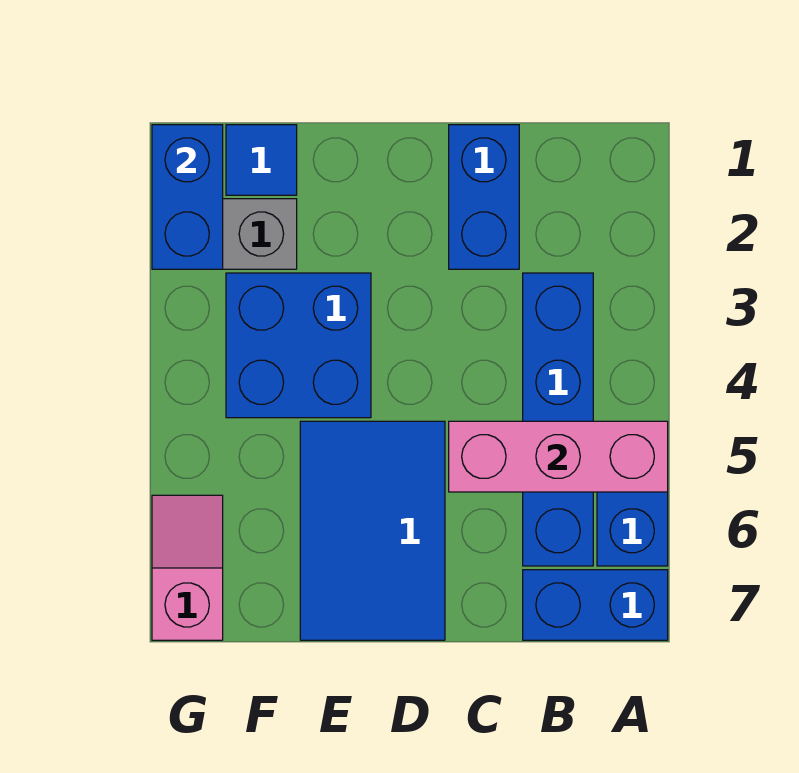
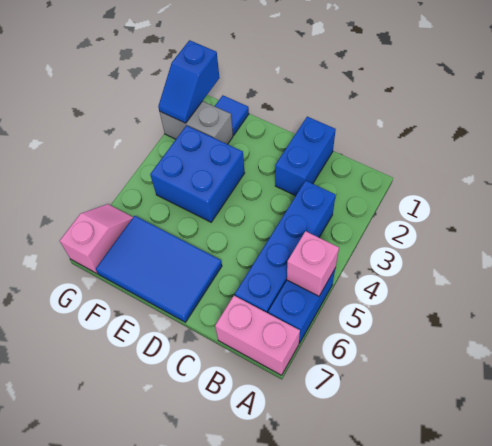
pink brick A5:C5 level 2 -> pink brick A5 level 2
blue brick A7:B7 level 1 -> pink brick A7:B7 level 1
blue tile D5:E7 level 1 -> blue tile D6:F7 level 1
blue brick G1:G2 level 2 -> blue slope G1:G2 level 2 top 1

